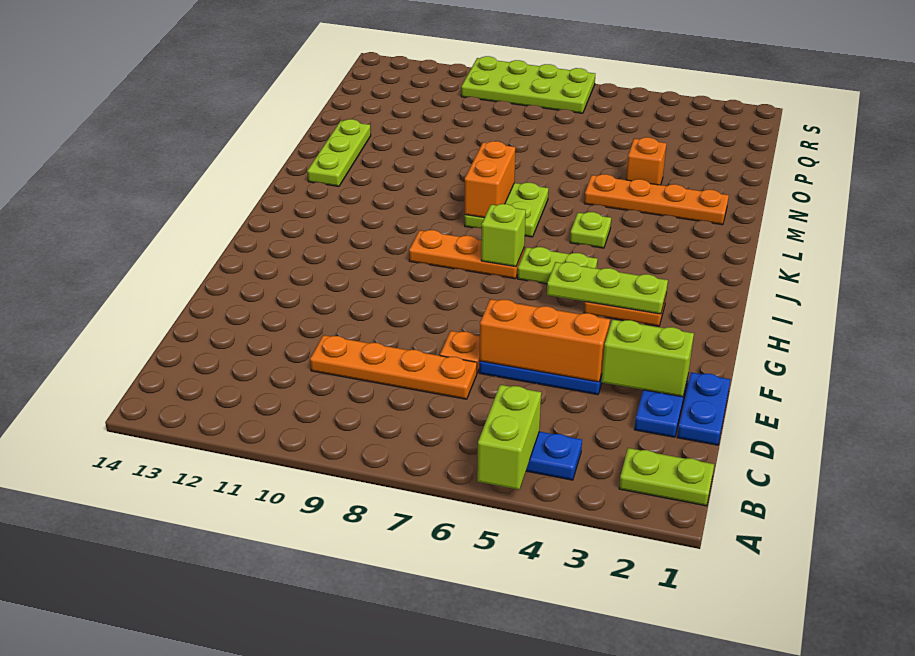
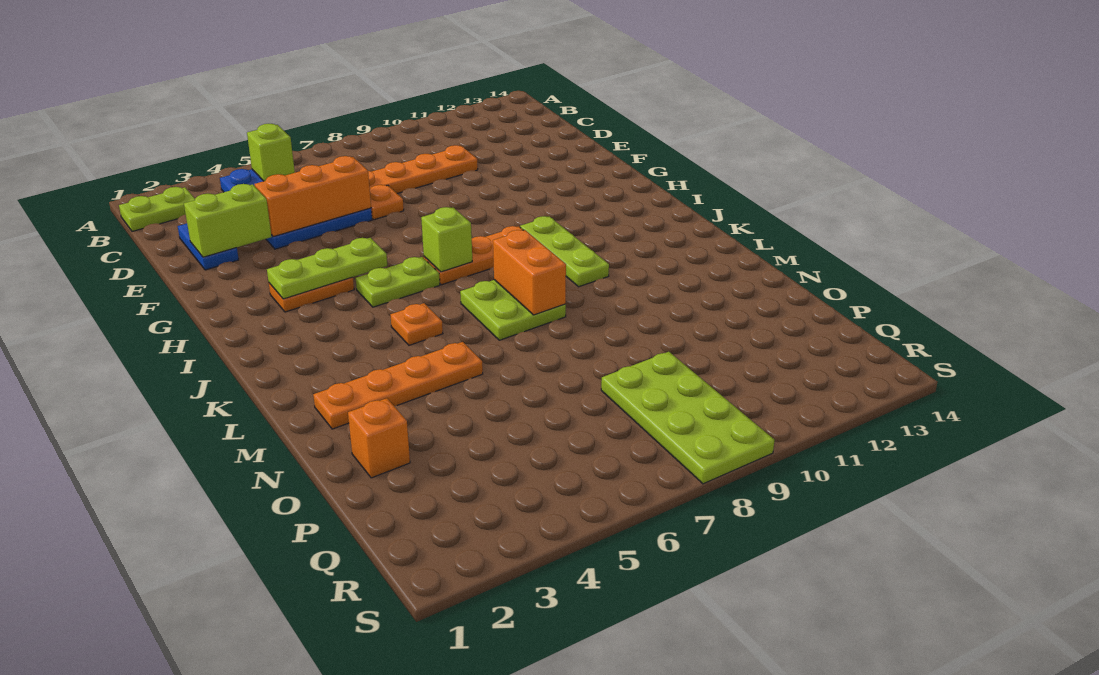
lime brick A5:B5 level 2 -> lime brick B5 level 2
blue plate D1:E1 level 1 -> none
lime plate K5 level 1 -> orange plate K5 level 1
lime plate L13:N13 level 1 -> lime plate I10:K10 level 1
orange brick N4 level 1 -> orange brick O2 level 1
lime plate R7:S10 level 1 -> lime plate P8:S9 level 1

